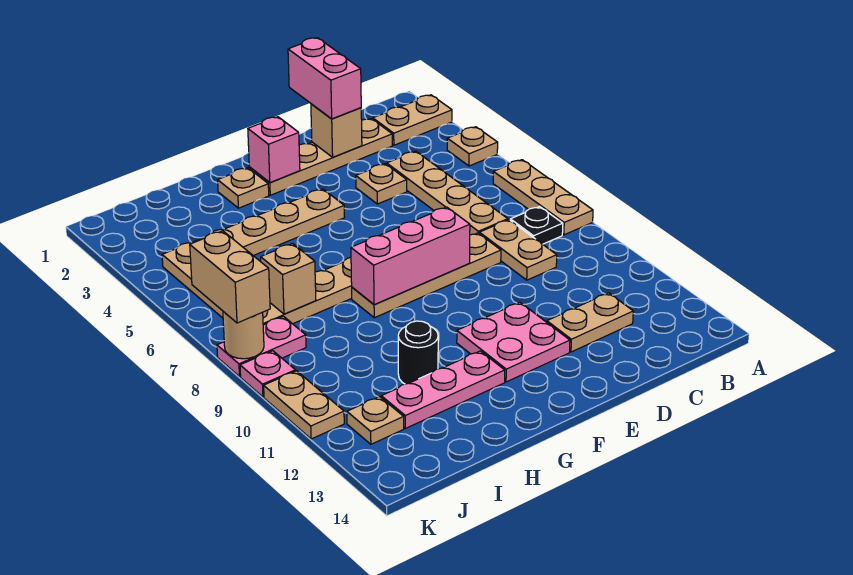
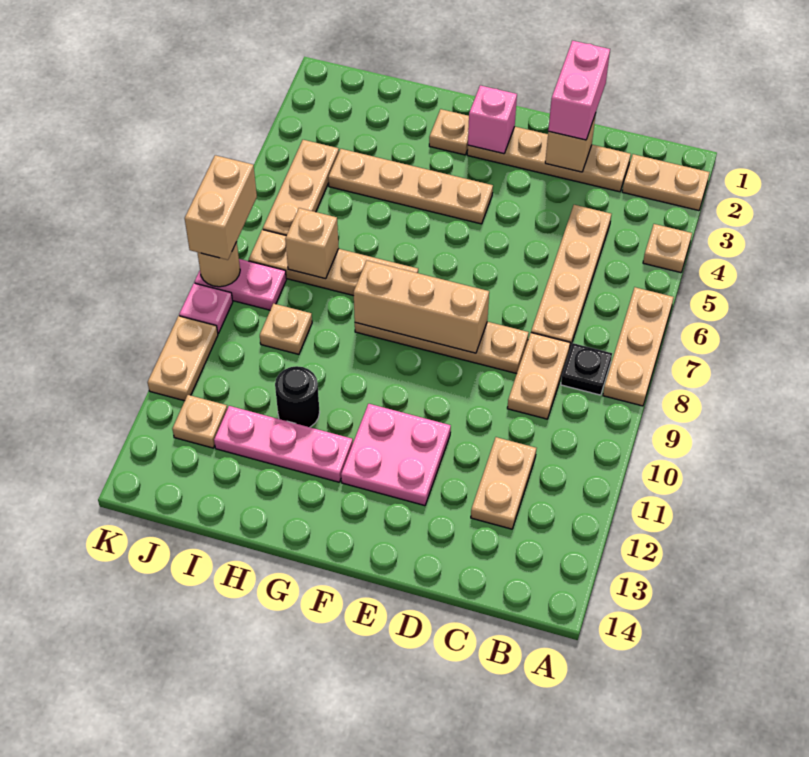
tan plate C12:D12 level 1 -> tan plate C11:C12 level 1
tan plate D4 level 1 -> tan plate I9 level 1
pink brick E8:G8 level 2 -> tan brick E8:G8 level 2

